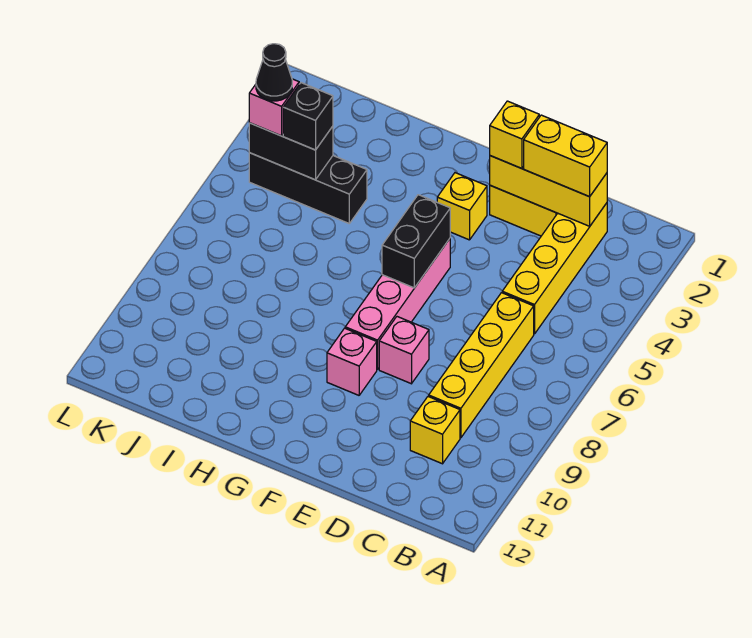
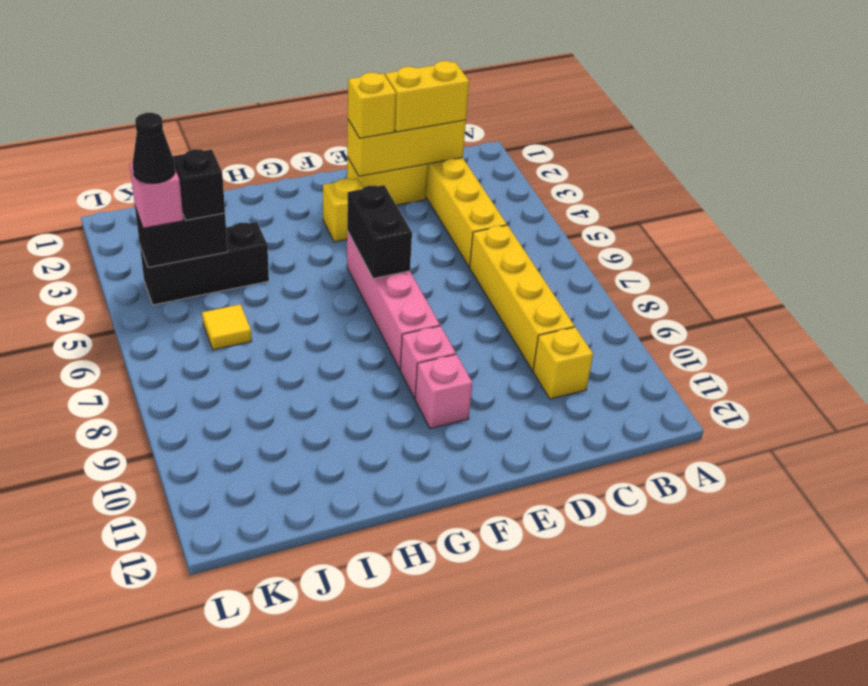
pink brick E8 level 1 -> pink brick F10 level 1
none -> yellow tile J6 level 1

